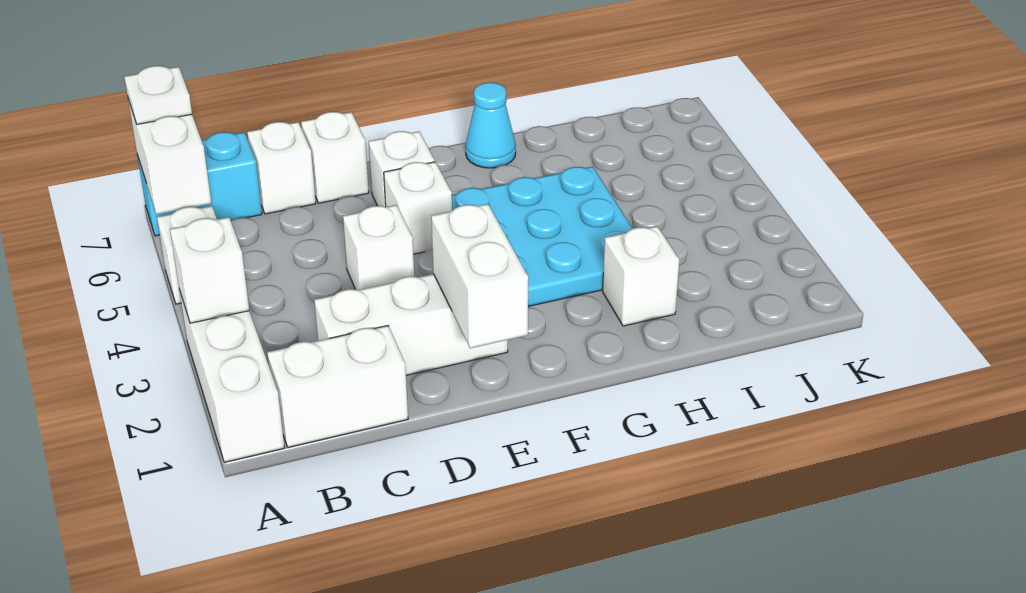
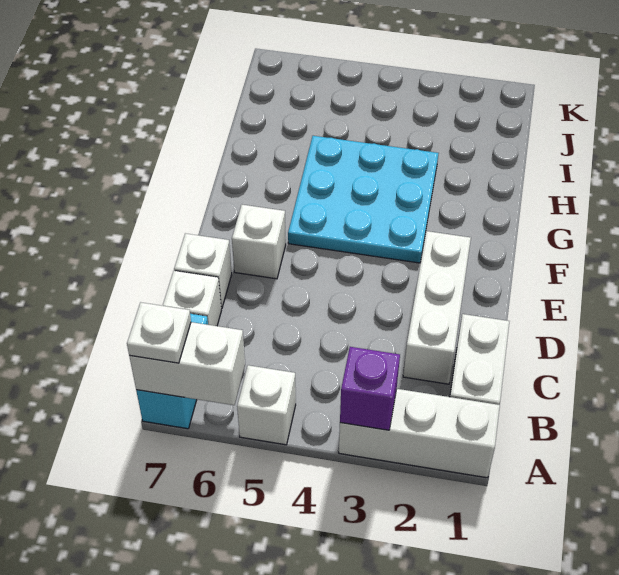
white brick A3 level 2 -> purple brick A3 level 2
white brick D4 level 1 -> none
white brick E1:E2 level 2 -> none
white brick E5 level 1 -> none
cyan cone G7 level 1 -> none
white brick H2 level 1 -> none

